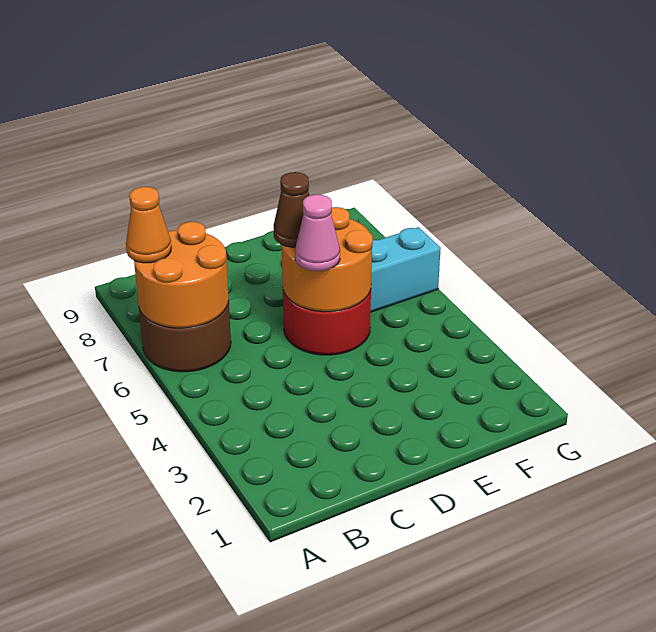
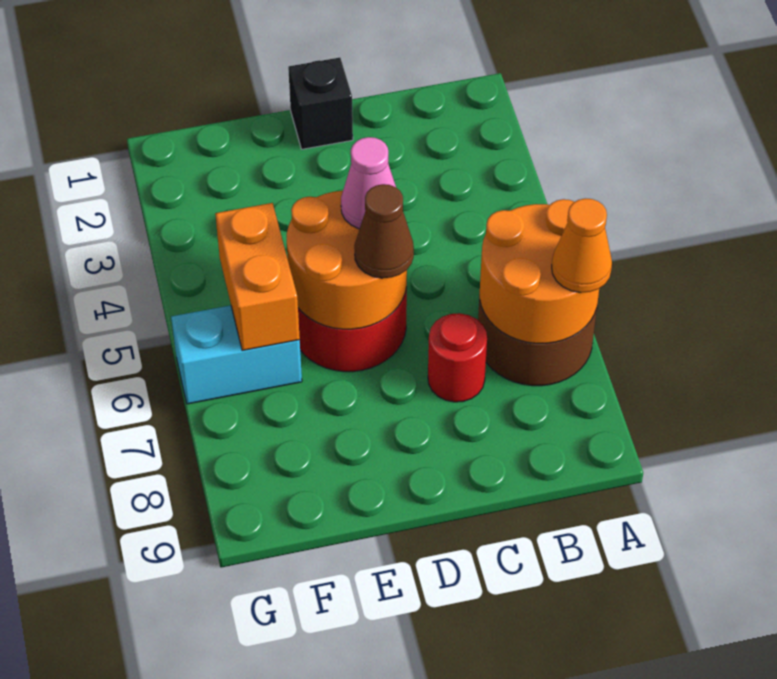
none -> red round brick C7 level 1
none -> black brick D1 level 1
none -> orange brick F5:F6 level 2

